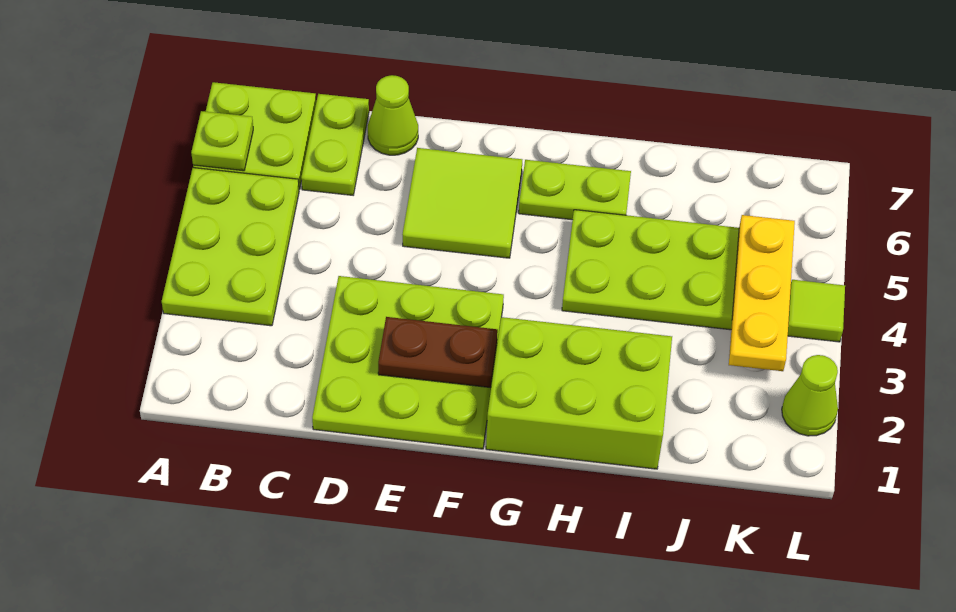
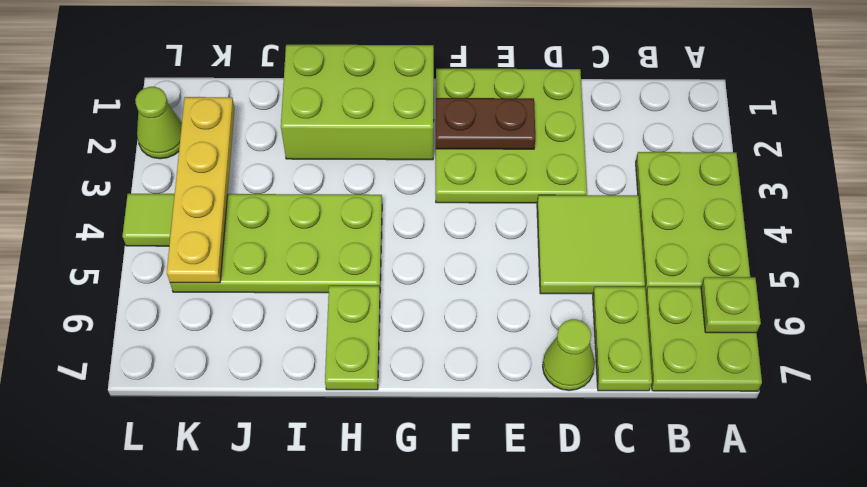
lime tile E5:F6 level 1 -> lime tile C4:D5 level 1
lime plate G6:H6 level 1 -> lime plate H6:H7 level 1
yellow plate K3:K5 level 2 -> yellow plate K2:K5 level 2

